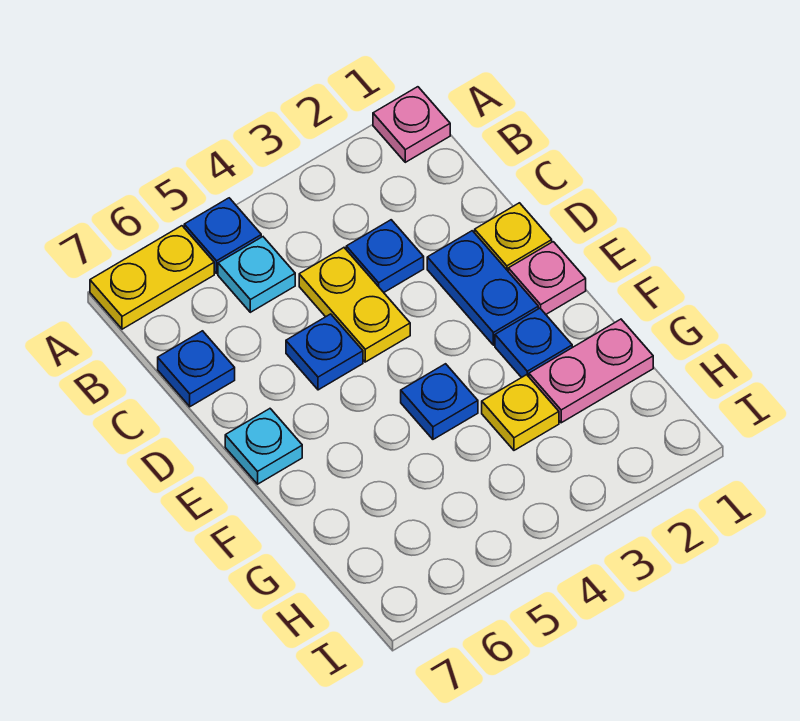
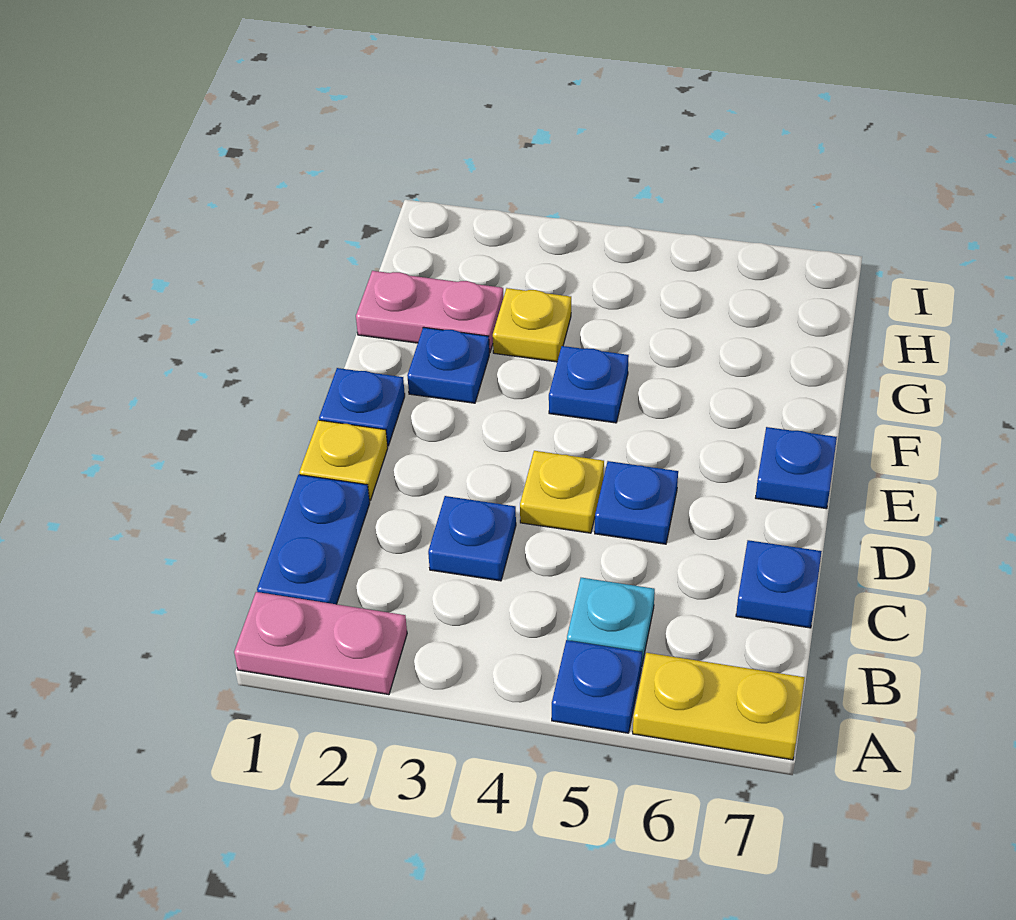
pink plate A1 level 1 -> pink plate A1:A2 level 1
yellow plate C4:D4 level 1 -> yellow plate D4 level 1
blue plate D2:E2 level 1 -> blue plate B1:C1 level 1
pink plate E1 level 1 -> blue plate E1 level 1
cyan plate E7 level 1 -> blue plate E7 level 1

